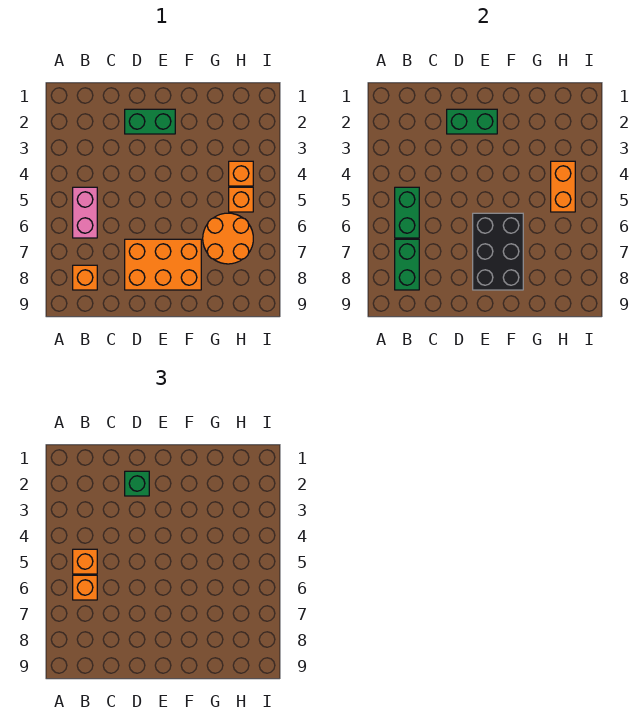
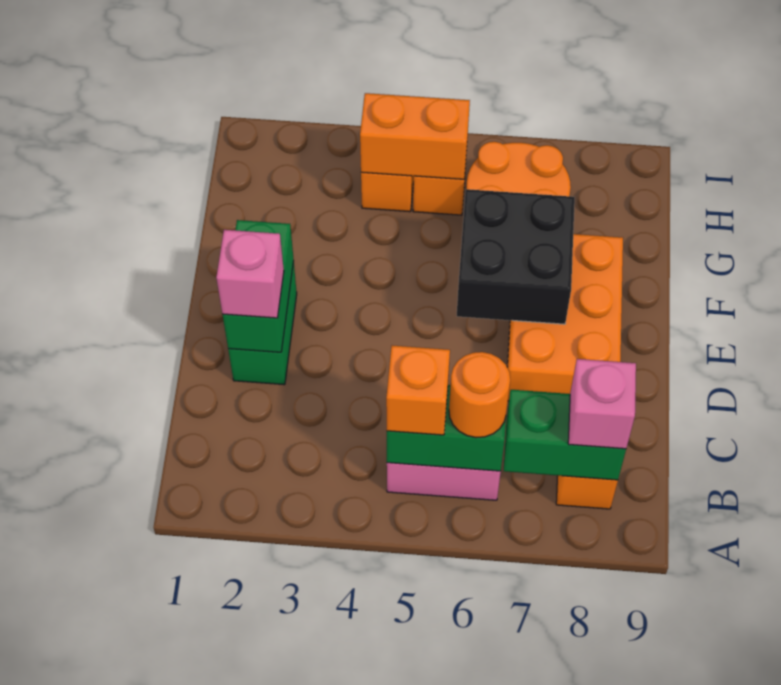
orange brick B6 level 3 -> orange round brick B6 level 3
none -> pink brick B8 level 3
green brick D2 level 3 -> pink brick D2 level 3
black brick E6:F8 level 2 -> black brick E6:F7 level 2

